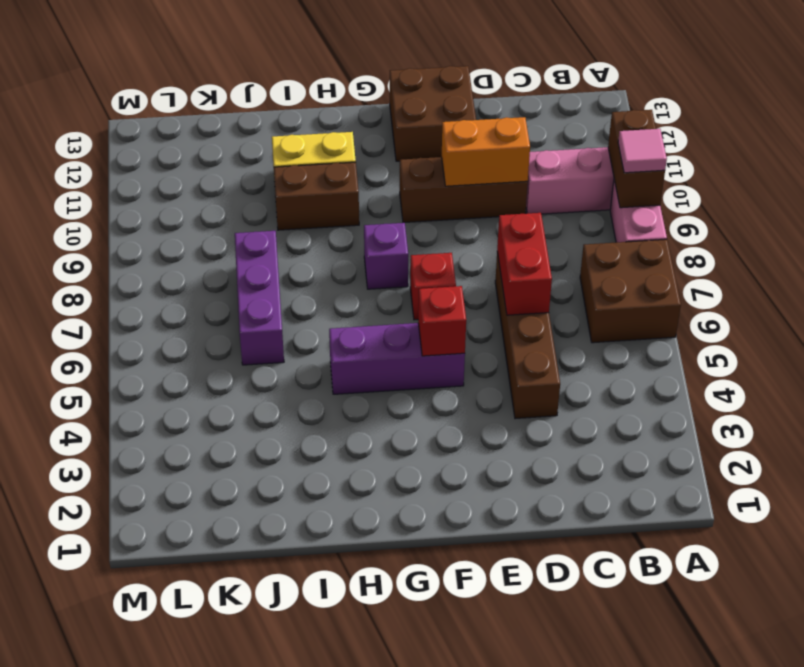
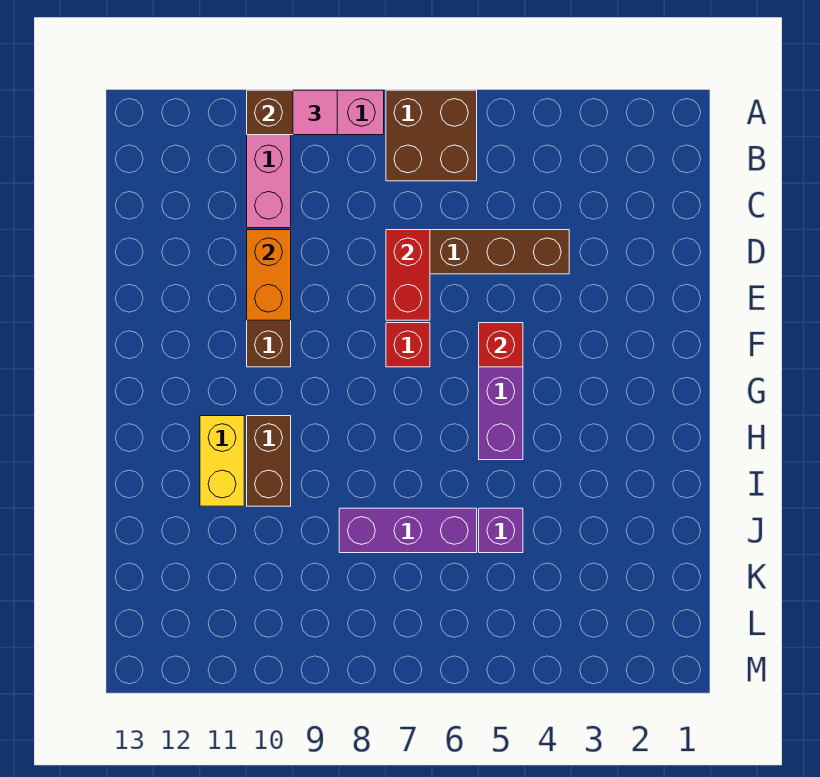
red brick D6:D7 level 2 -> red brick D7:E7 level 2
brown brick E12:F13 level 1 -> none
purple brick G8 level 1 -> purple brick J5 level 1

